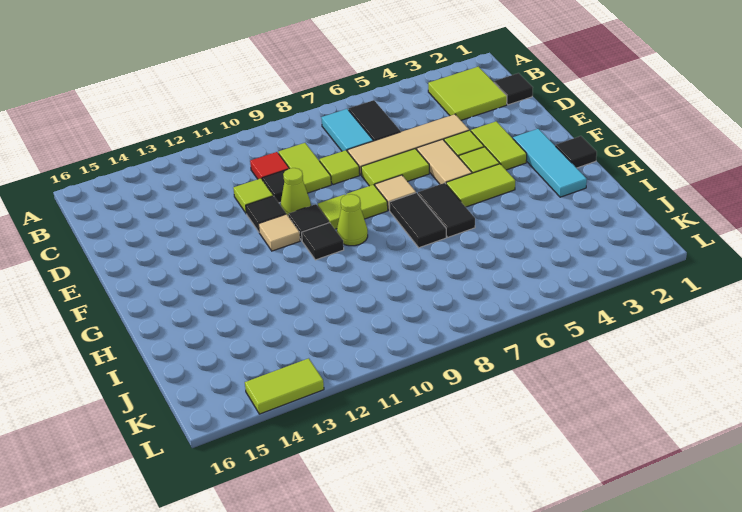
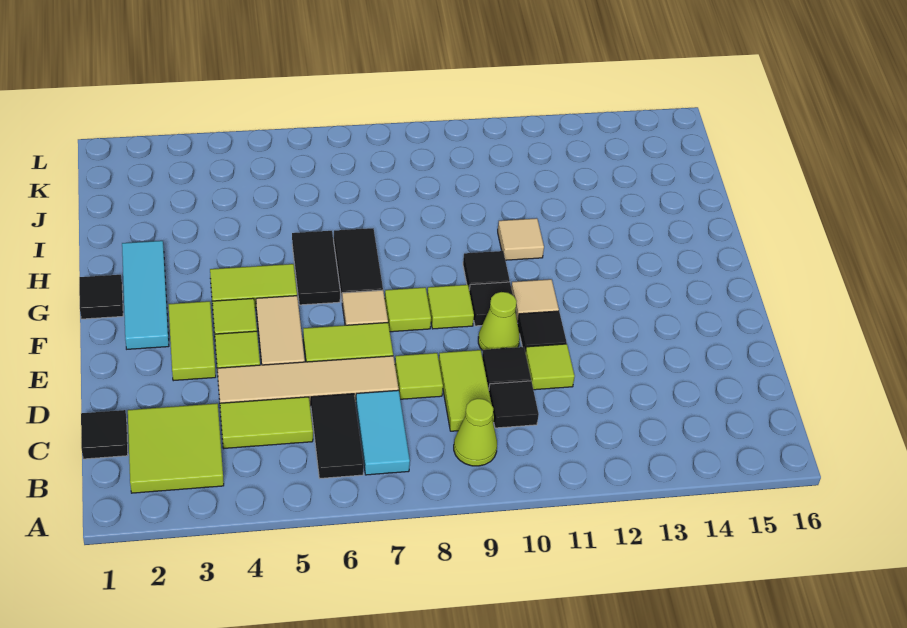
red tile C10 level 1 -> black tile C10 level 1
lime cone G9 level 1 -> lime cone B9 level 1
none -> tan tile H11 level 1
lime tile L13:L14 level 1 -> lime tile C4:C5 level 1

